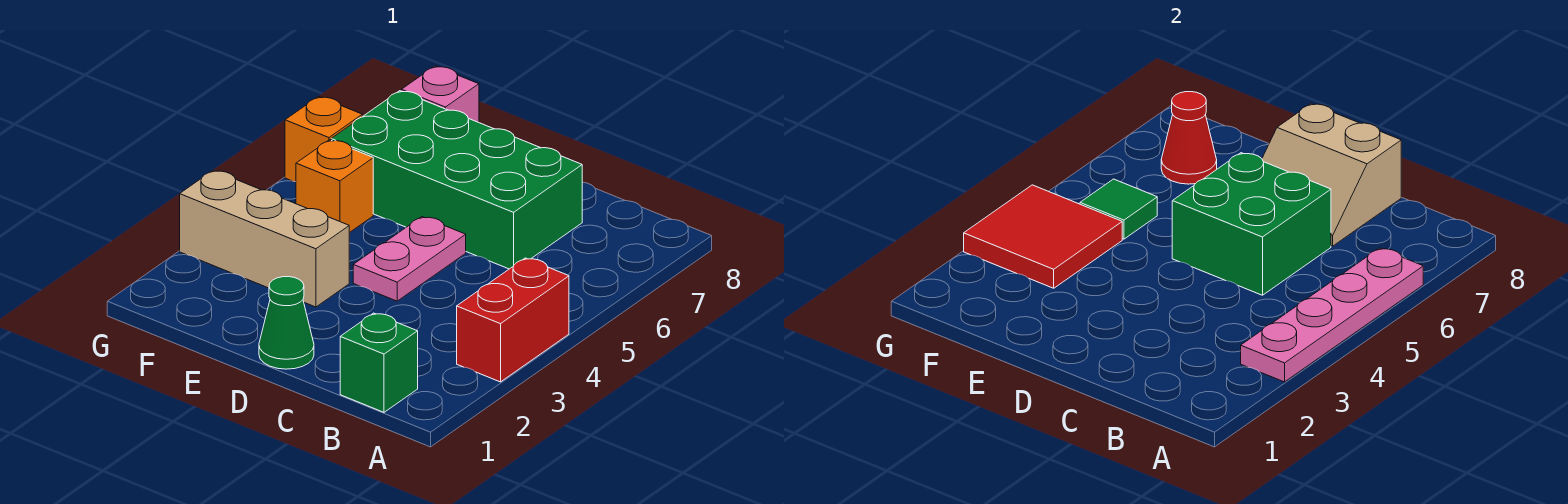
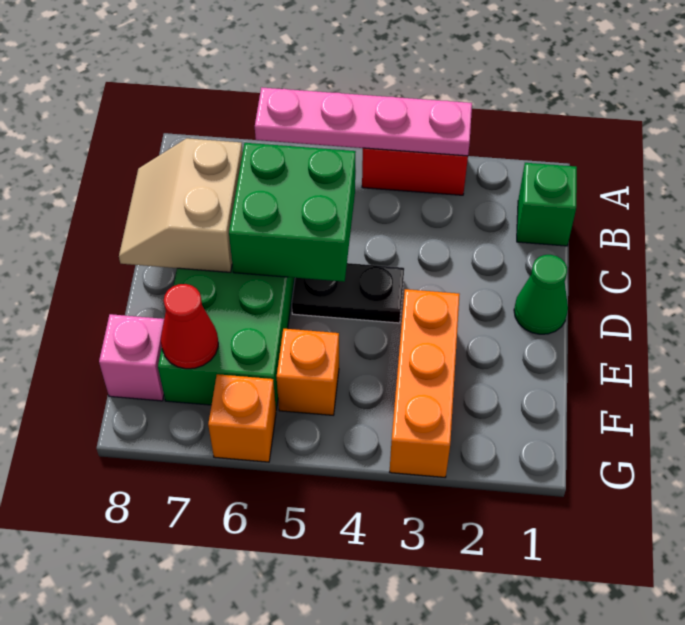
tan slope C7:D8 level 2 top 8 -> tan slope C7:D8 level 2 top 7
pink plate D4:D5 level 1 -> black plate D4:D5 level 1
tan brick E3:G3 level 1 -> orange brick E3:G3 level 1
red tile F3:G4 level 2 -> none
green tile F5 level 2 -> none

